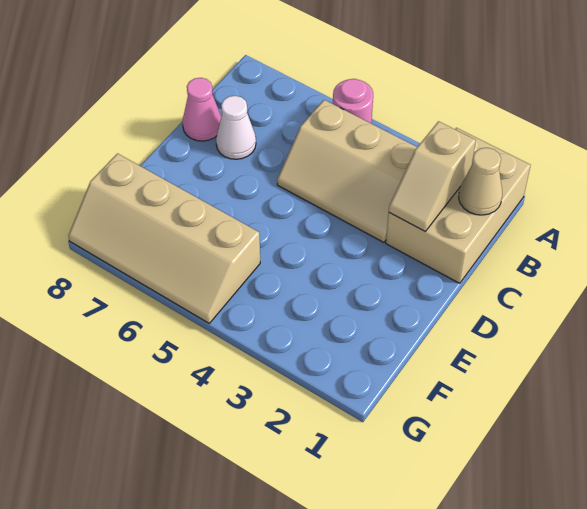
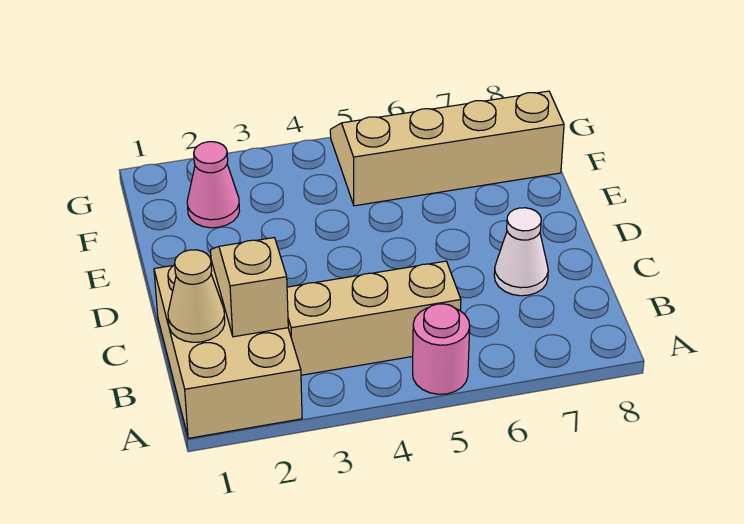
pink cone C8 level 1 -> pink cone F2 level 1

